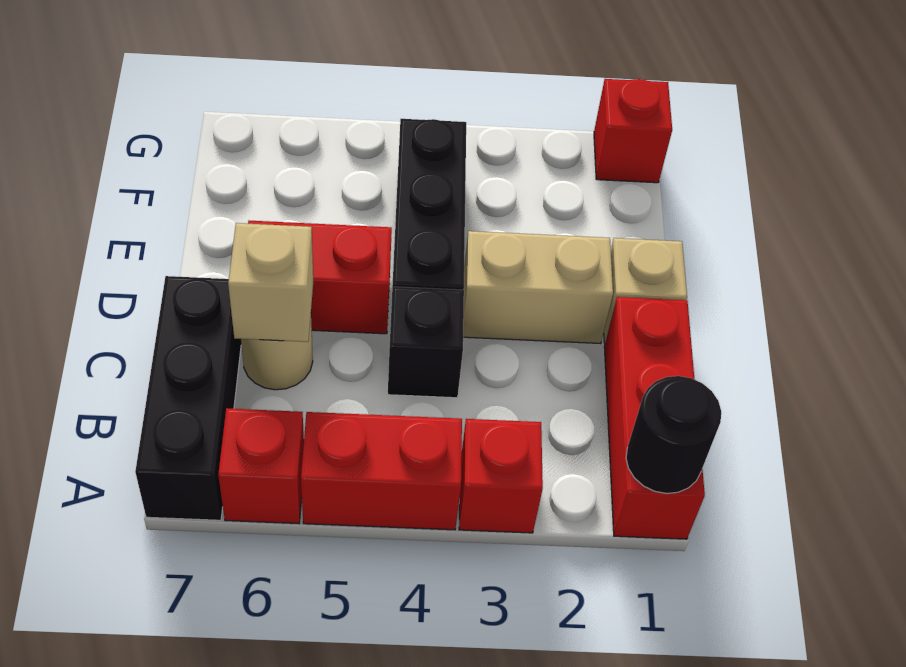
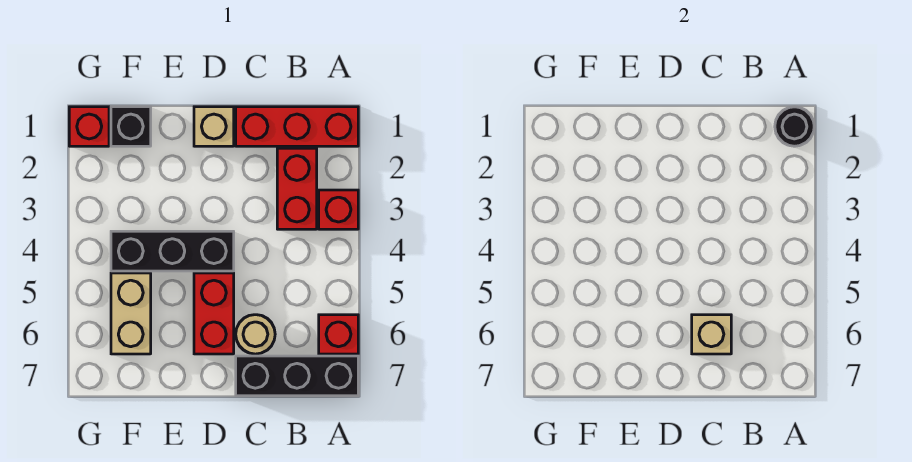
red brick A4:A5 level 1 -> red brick B2:B3 level 1
black brick C4 level 1 -> black brick F1 level 1
tan brick D2:D3 level 1 -> tan brick F5:F6 level 1

